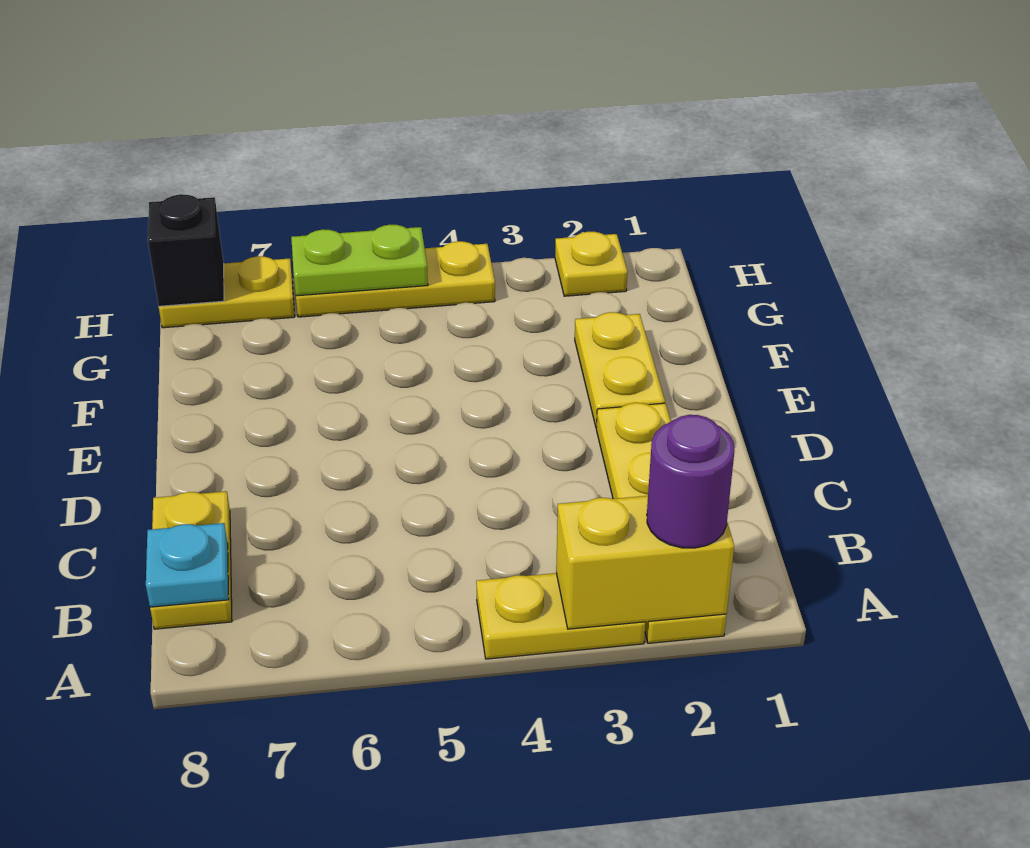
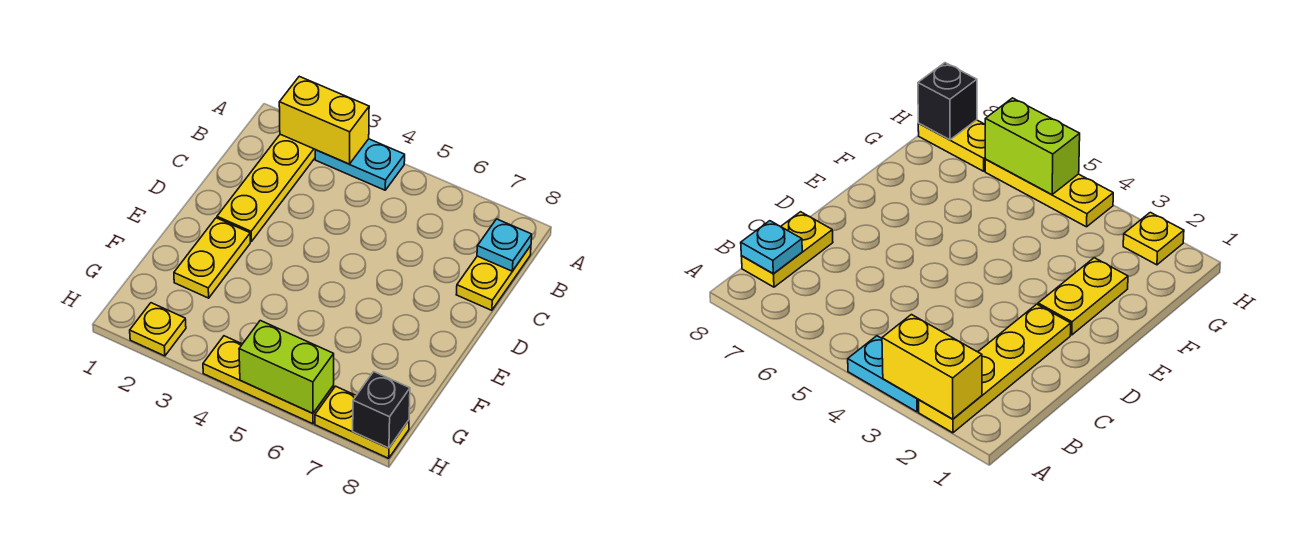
purple round brick A2 level 3 -> none
yellow plate A3:A4 level 1 -> cyan plate A3:A4 level 1
lime plate H5:H6 level 2 -> lime brick H5:H6 level 2

